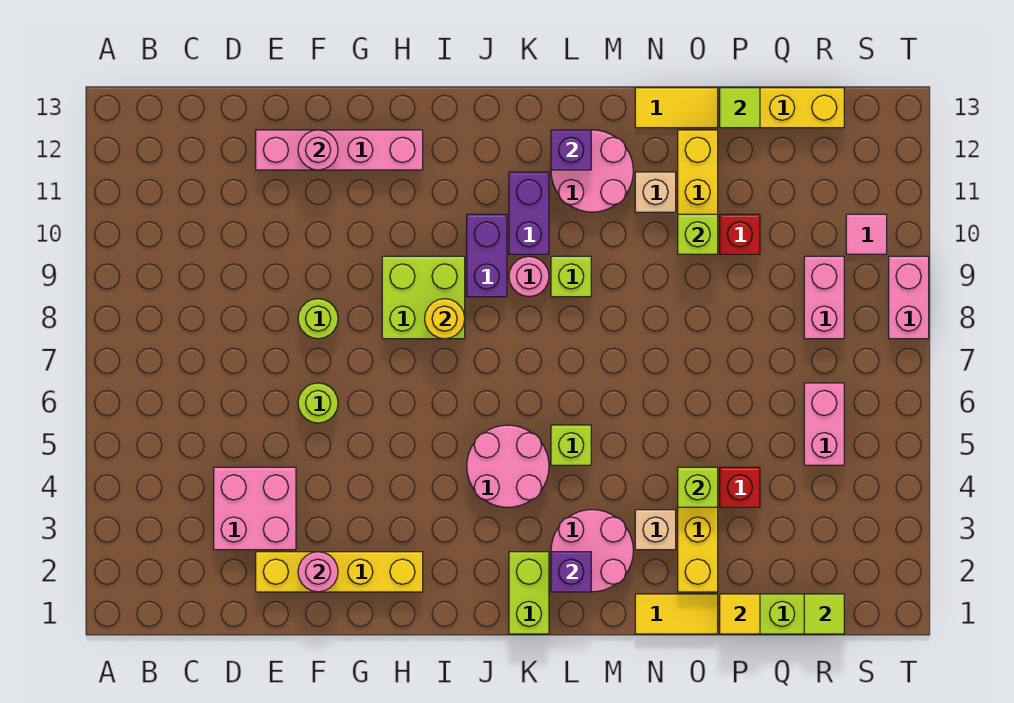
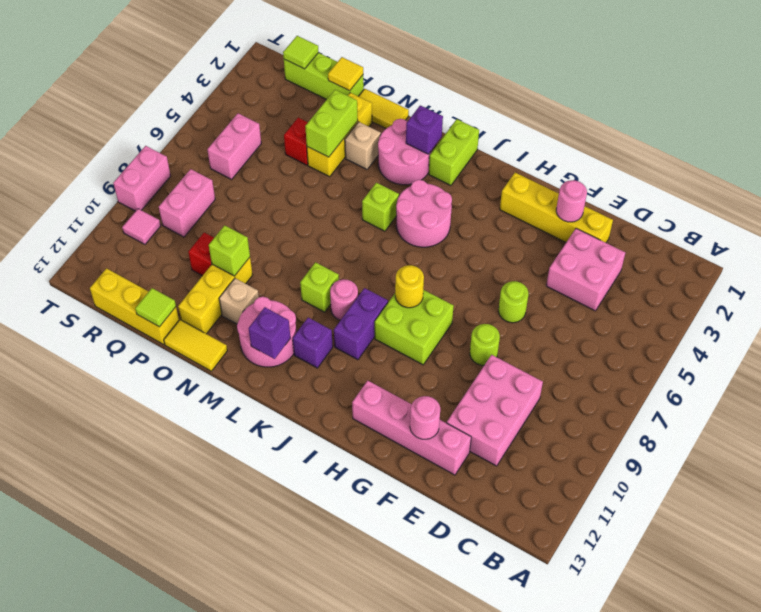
none -> pink brick D9:E11 level 1
purple brick K10:K11 level 1 -> purple brick K11 level 1
lime brick O4 level 2 -> lime brick O3:O4 level 2

